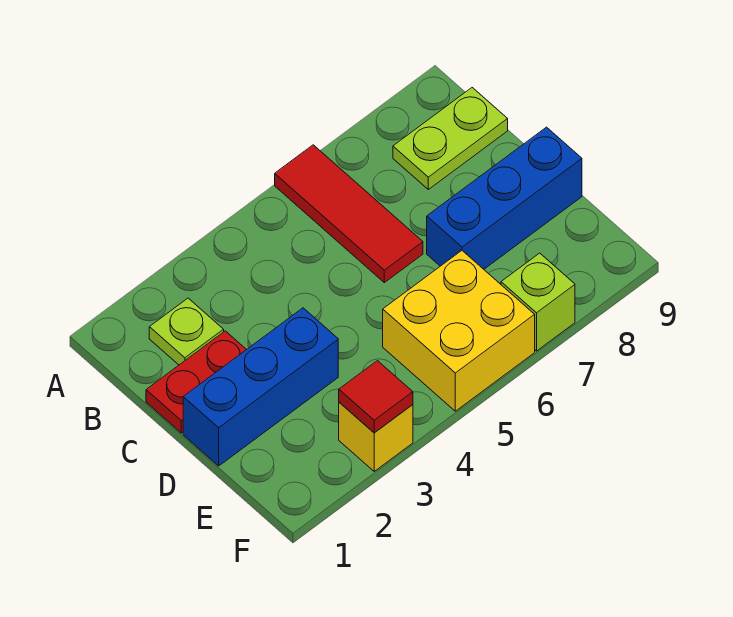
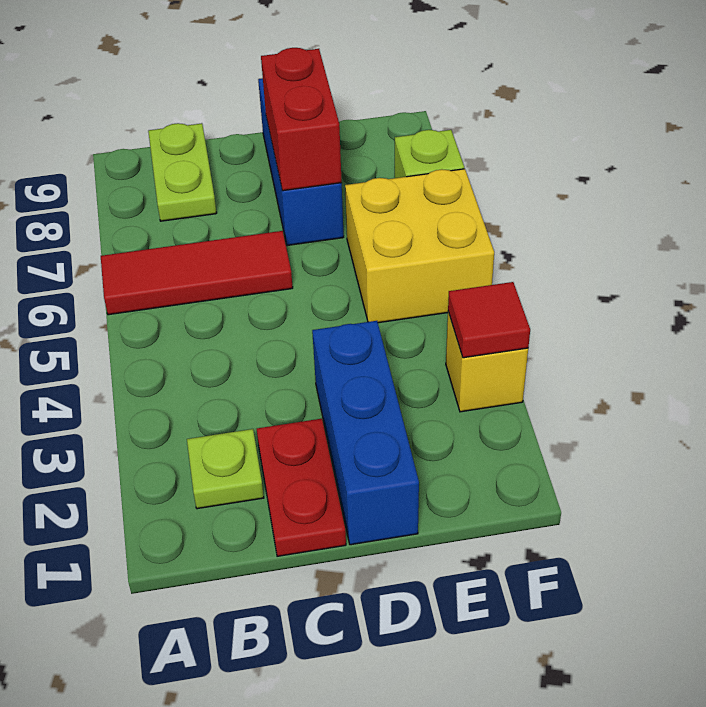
none -> red brick D7:D8 level 2

